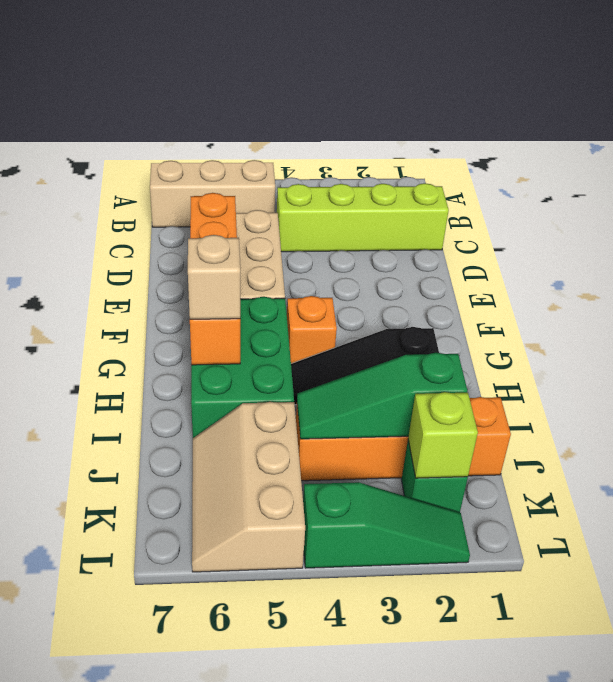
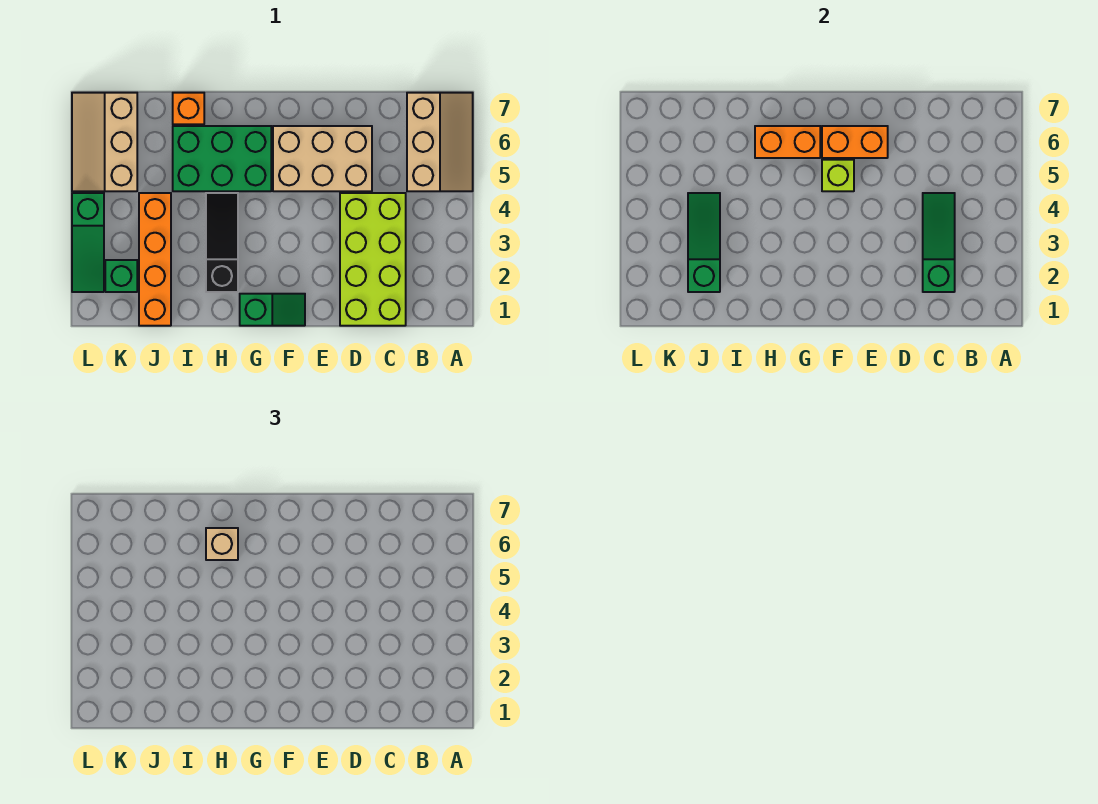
lime brick C1:C4 level 1 -> lime brick C1:D4 level 1
none -> green slope C2:C4 level 2 top 2
none -> green slope F1:G1 level 1 top G
orange brick G4 level 1 -> orange brick I7 level 1
tan slope J5:L6 level 1 top 5 -> tan slope K5:L7 level 1 top K
lime brick K2 level 2 -> lime brick F5 level 2

